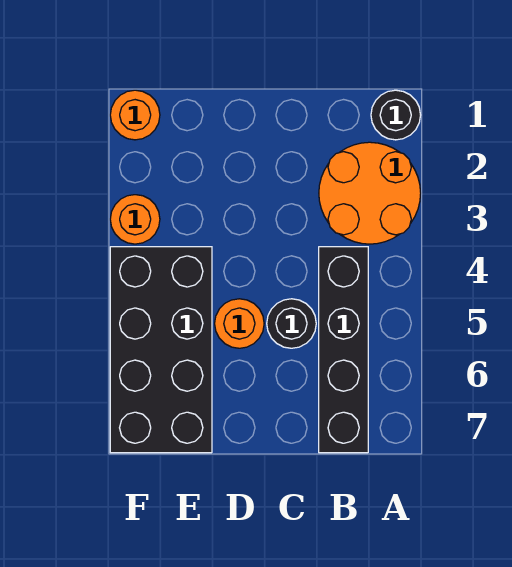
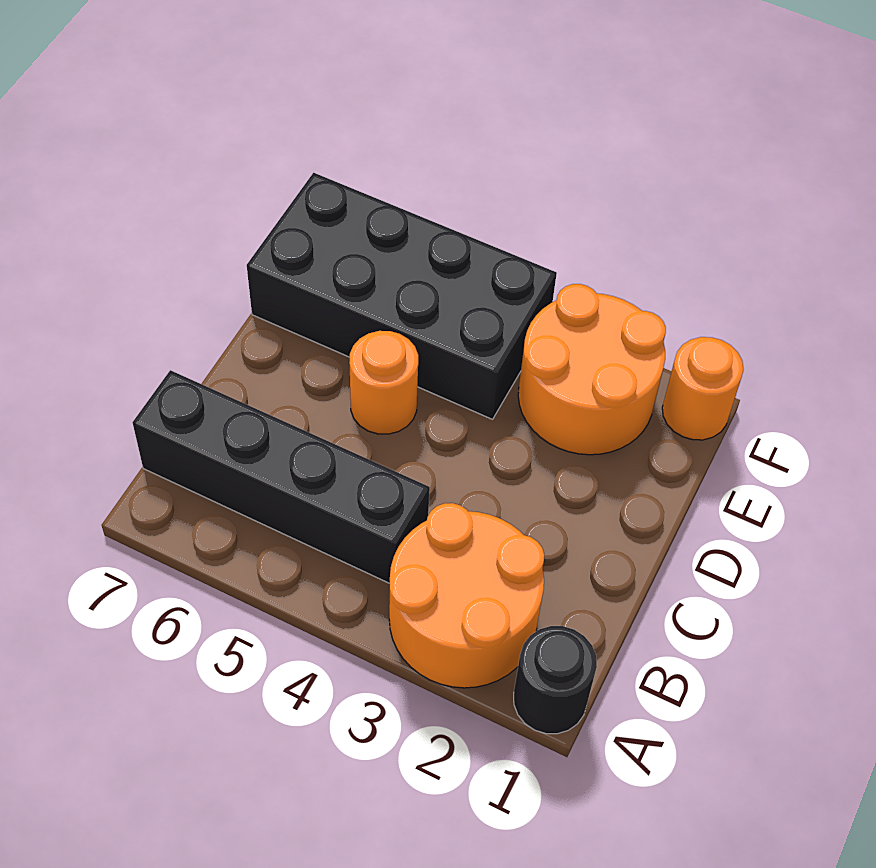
black round brick C5 level 1 -> none
orange round brick F3 level 1 -> orange round brick E2:F3 level 1

